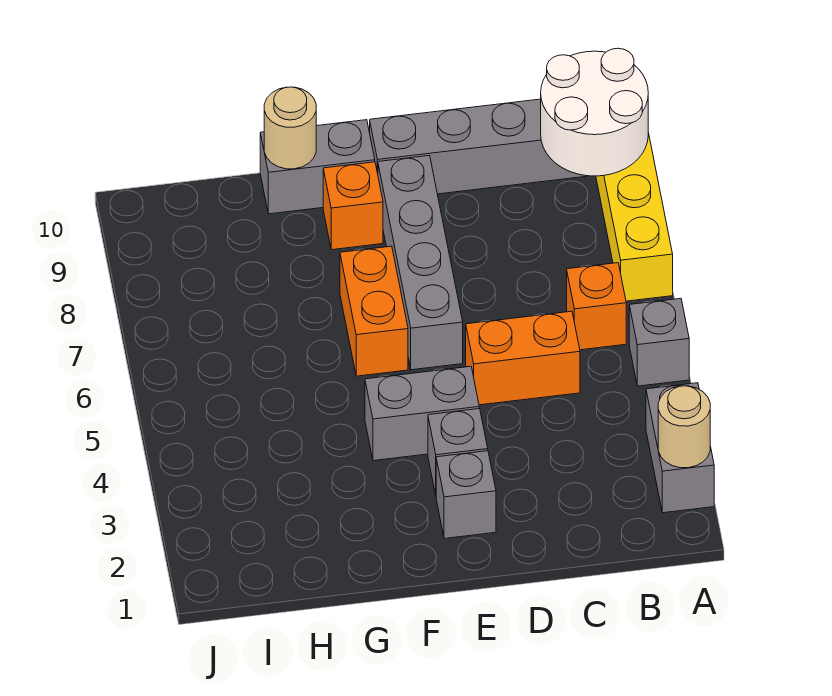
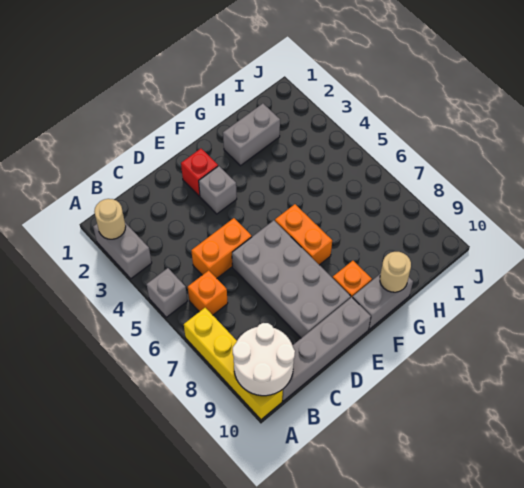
grey brick E2 level 1 -> red brick E2 level 1
grey brick E4:F4 level 1 -> grey brick G2:H2 level 1
grey brick E6:E9 level 1 -> grey brick D6:E9 level 1

